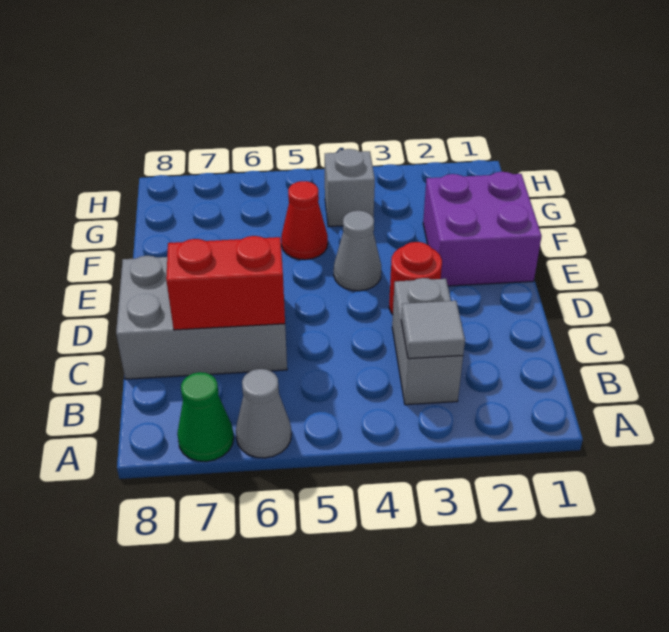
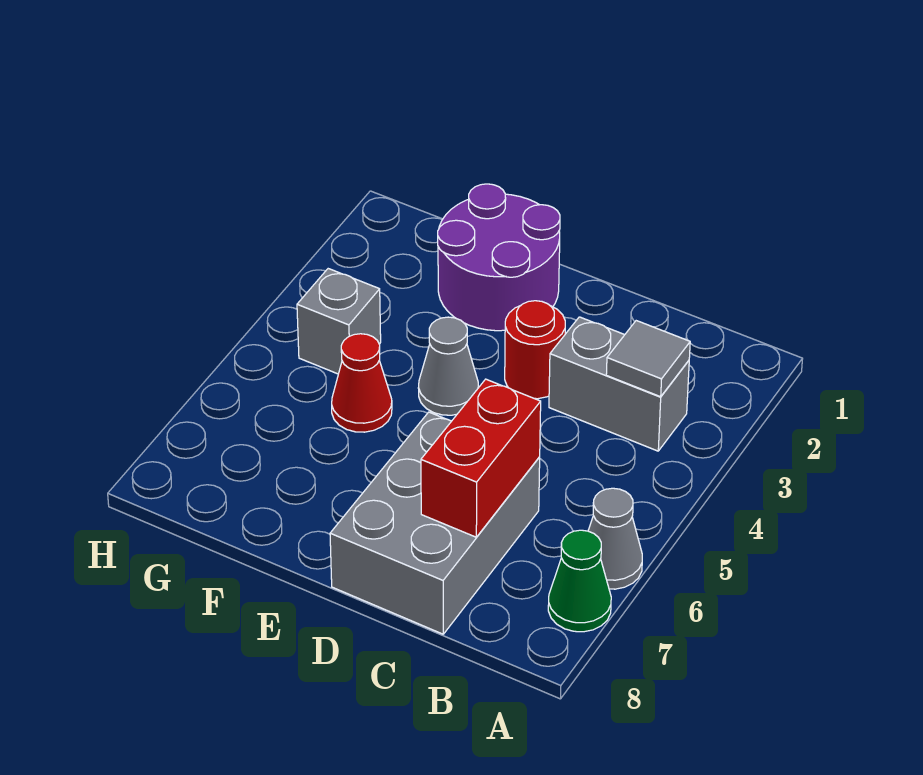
purple brick E1:F2 level 1 -> purple round brick E1:F2 level 1

